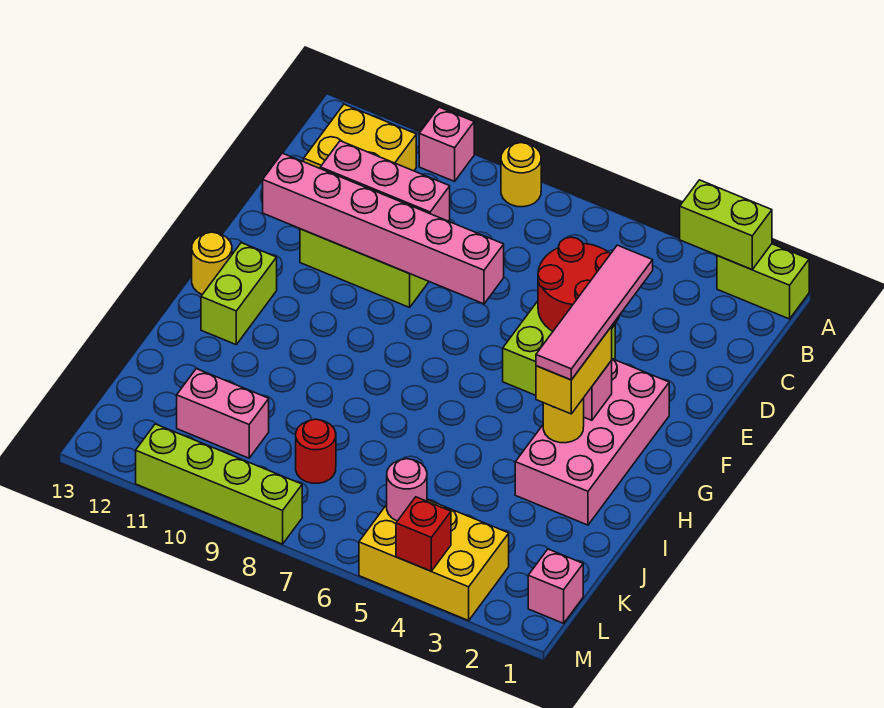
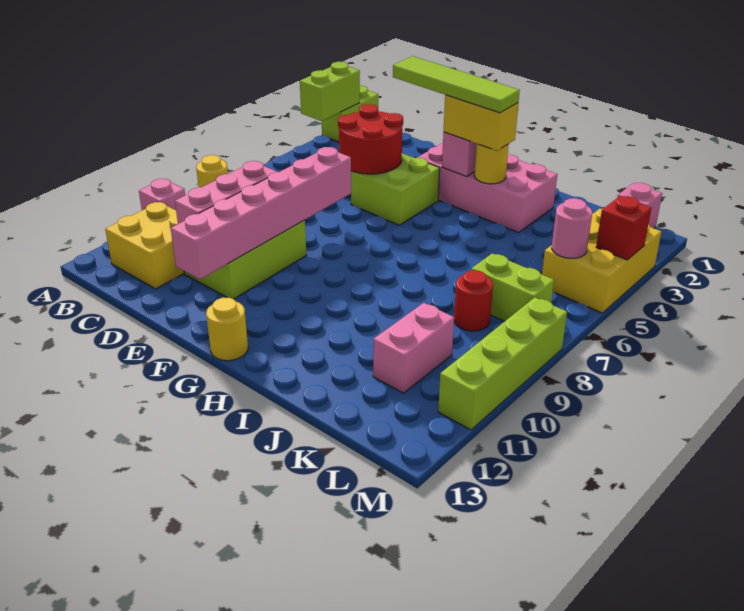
pink tile E3:H3 level 4 -> lime tile E3:H3 level 4
lime brick G12:H12 level 1 -> lime brick K7:L7 level 1

